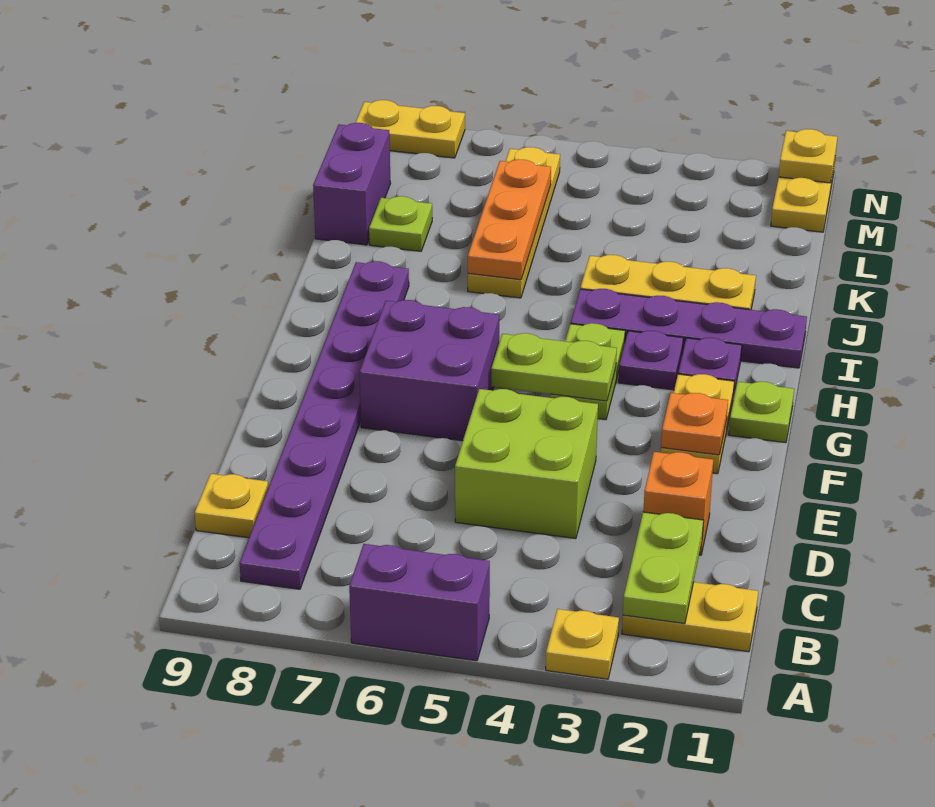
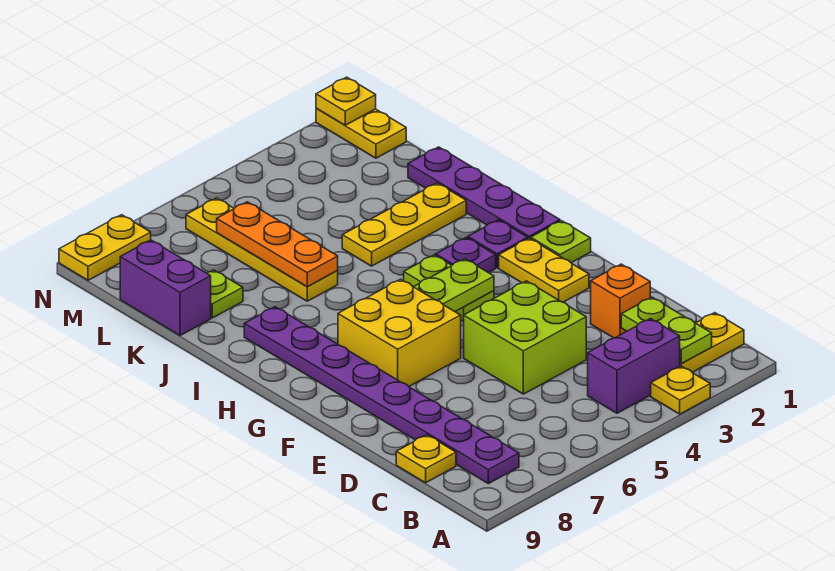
purple brick A5:A6 level 1 -> purple brick B3:B4 level 1
orange plate F2 level 2 -> none
purple brick F6:G7 level 1 -> yellow brick F6:G7 level 1
purple plate I1:I4 level 1 -> purple plate H1:K1 level 1

